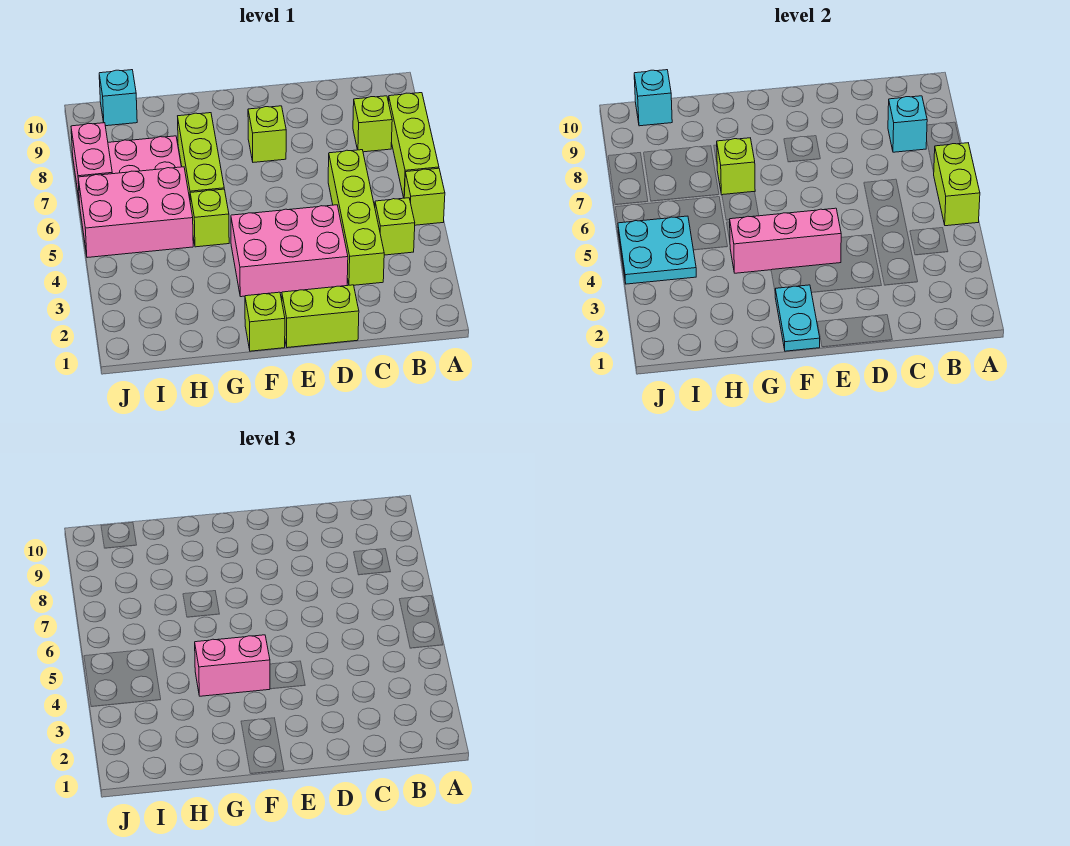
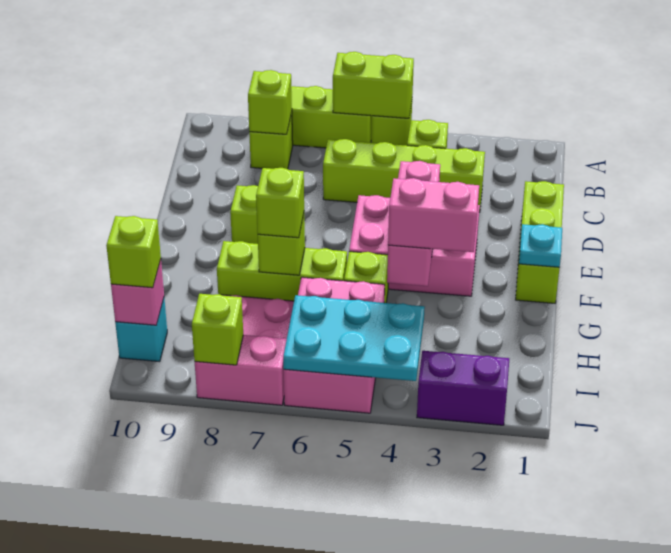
cyan brick B8 level 2 -> lime brick B8 level 2
pink brick D3:F4 level 1 -> pink brick E3:F5 level 1
cyan plate F1:F2 level 2 -> cyan plate F1 level 2
pink brick F4:G4 level 3 -> pink brick G3:G4 level 3
none -> lime brick G7 level 3
cyan plate I4:J5 level 2 -> cyan plate I4:J6 level 2
cyan brick I10 level 2 -> pink brick I10 level 2
none -> lime brick I10 level 3
none -> purple brick J2:J3 level 1
none -> lime brick J8 level 2

